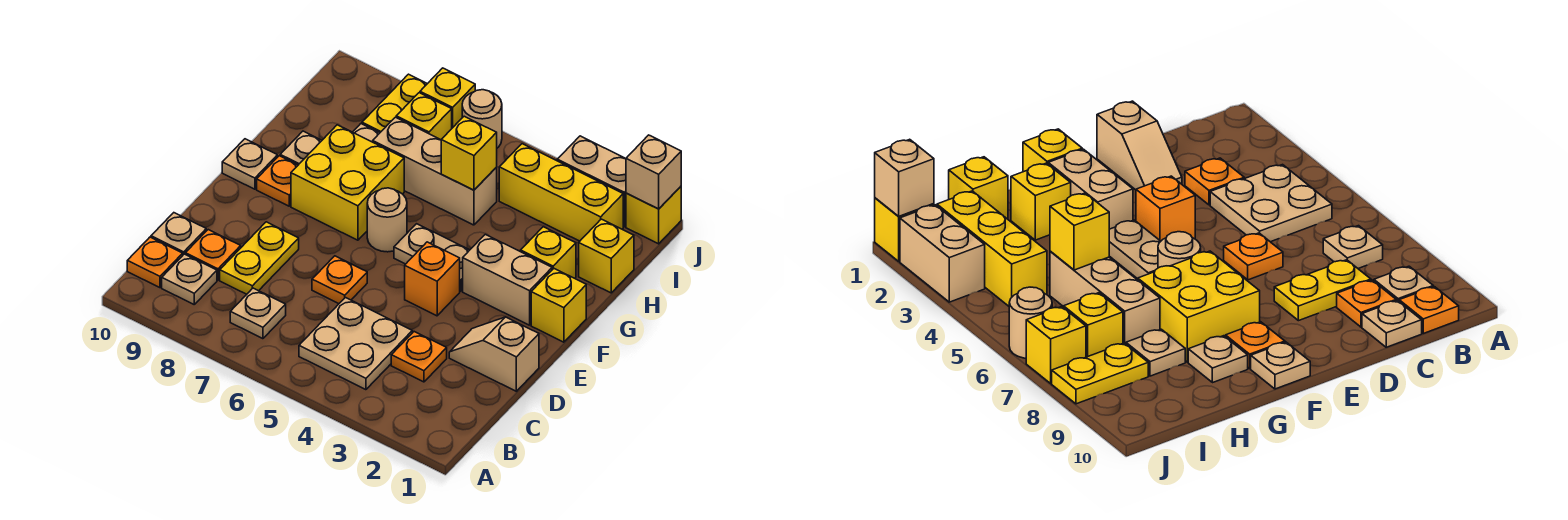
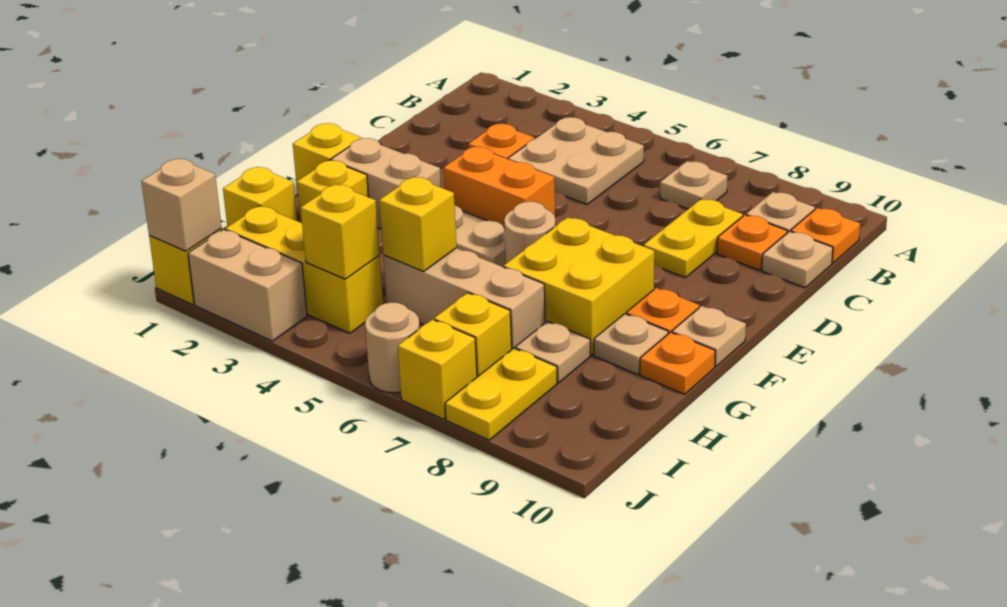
tan slope D1:D2 level 1 top 1 -> none
orange plate D6 level 1 -> orange plate G10 level 1
orange brick E4 level 1 -> orange brick E4:E5 level 1
none -> yellow brick I4 level 2

